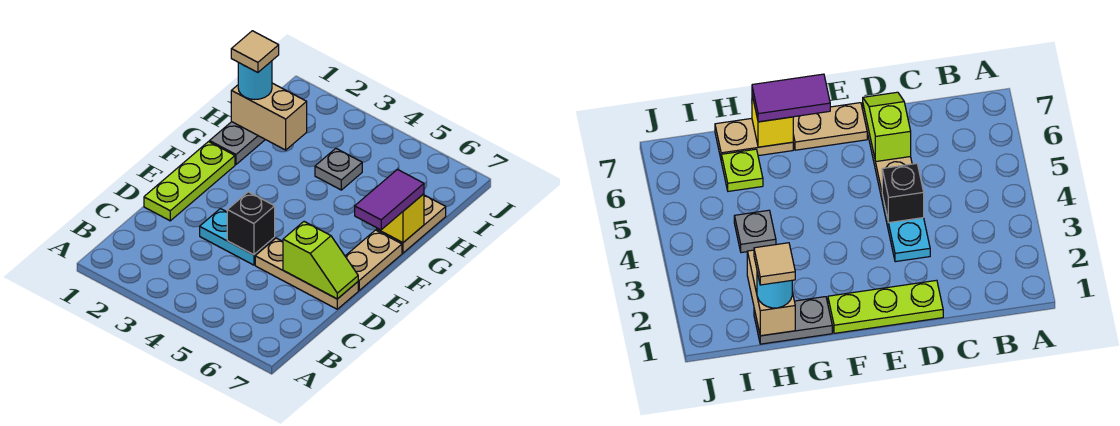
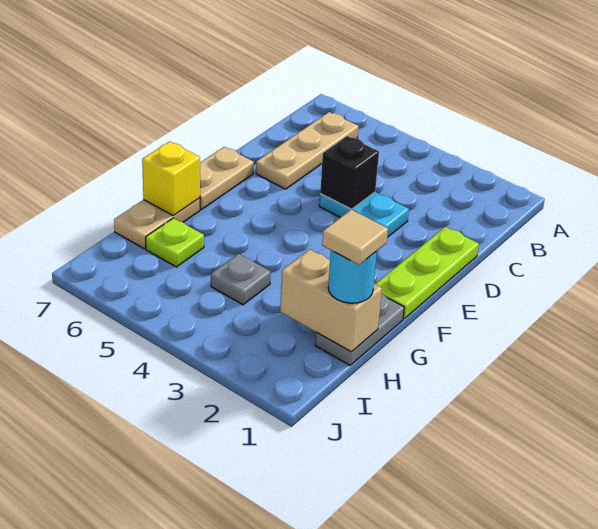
tan plate D5:D7 level 1 -> tan plate B6:D6 level 1
lime slope D6:D7 level 2 top 6 -> none
purple tile F7:G7 level 3 -> none

